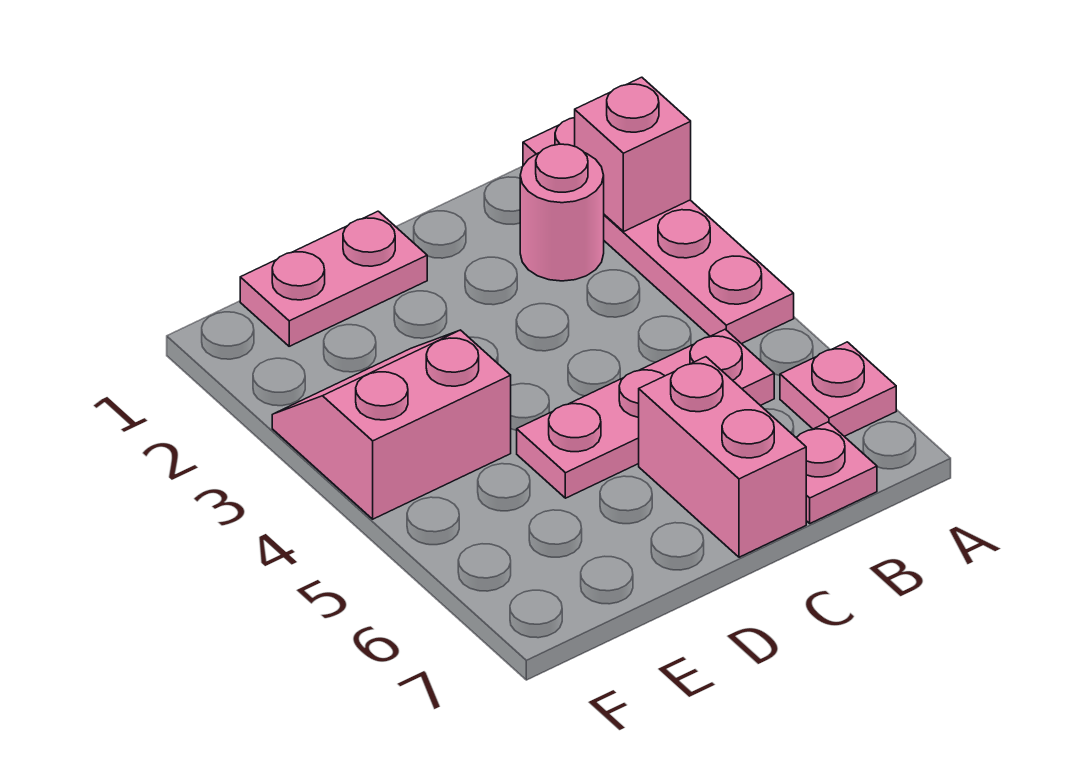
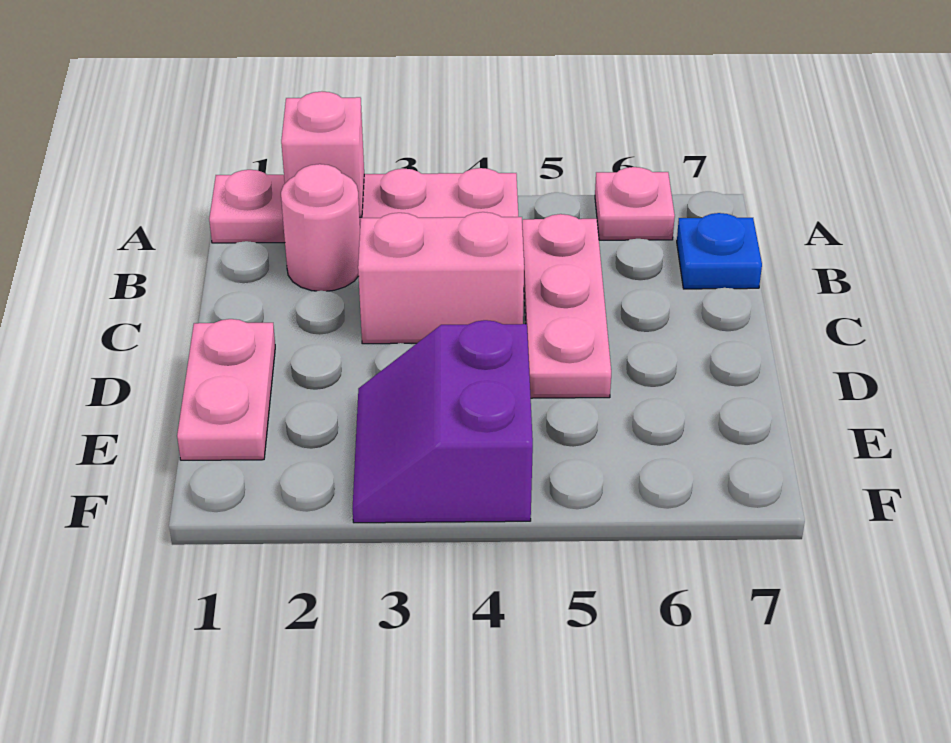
pink plate B7 level 1 -> blue plate B7 level 1
pink brick C6:C7 level 1 -> pink brick C3:C4 level 1
pink slope E3:F4 level 1 top 4 -> purple slope E3:F4 level 1 top 4

